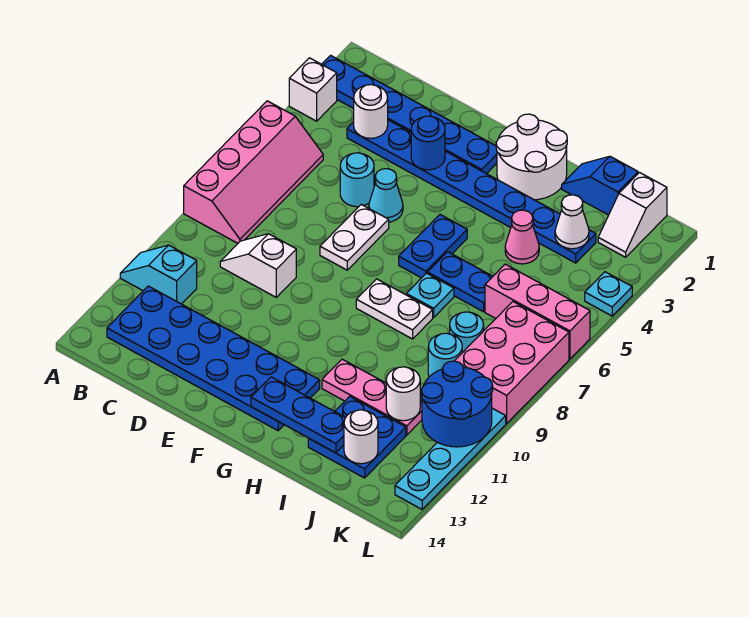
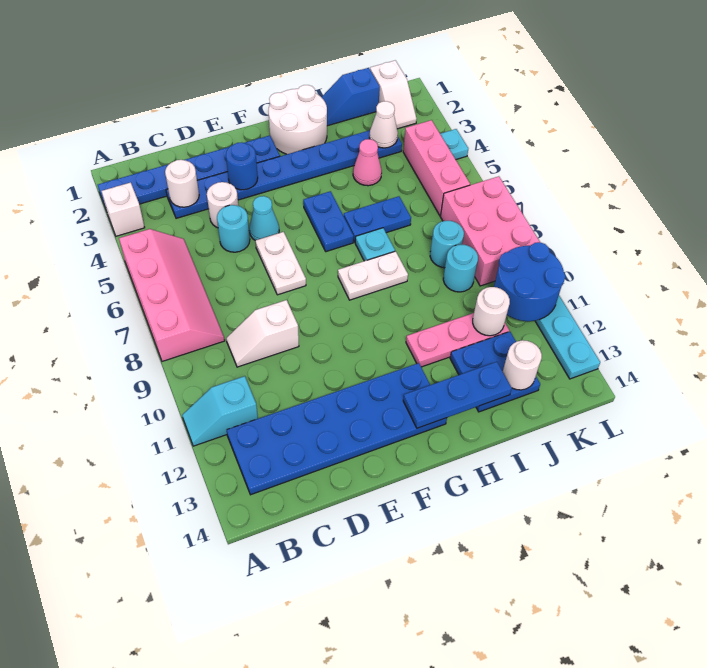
none -> white round brick D4 level 1
pink brick J6:L6 level 1 -> pink brick K4:K6 level 1

